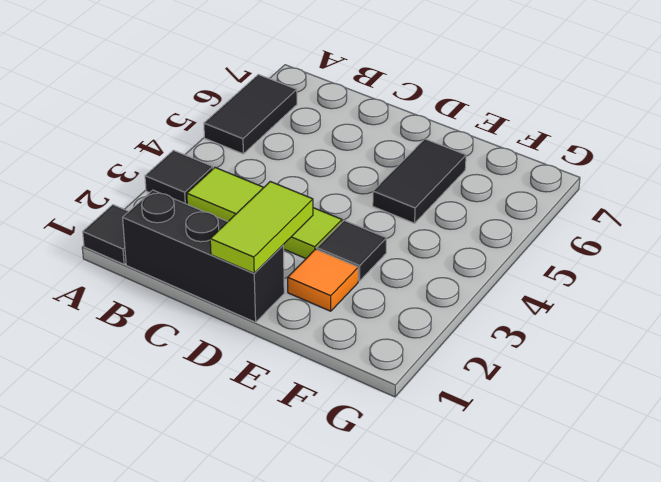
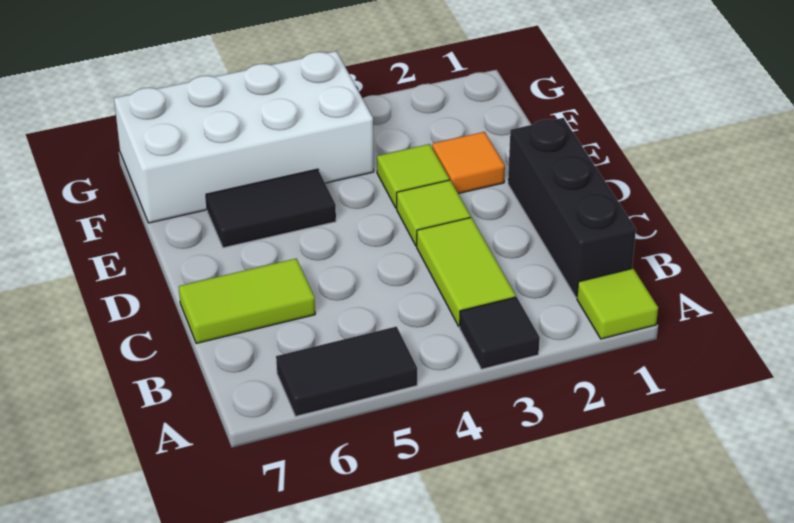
black tile A1 level 1 -> lime tile A1 level 1
lime tile D1:D2 level 2 -> lime tile C6:C7 level 1
black tile E3 level 1 -> lime tile E3 level 1
none -> white brick F4:G7 level 1

